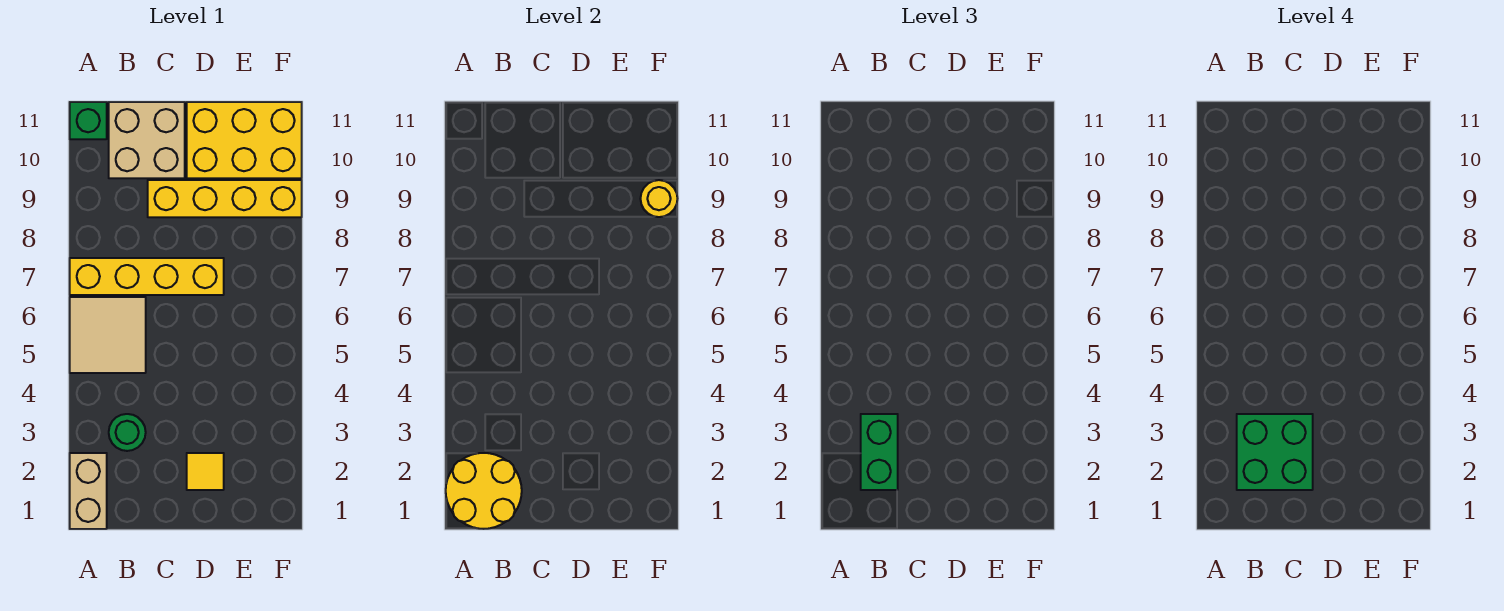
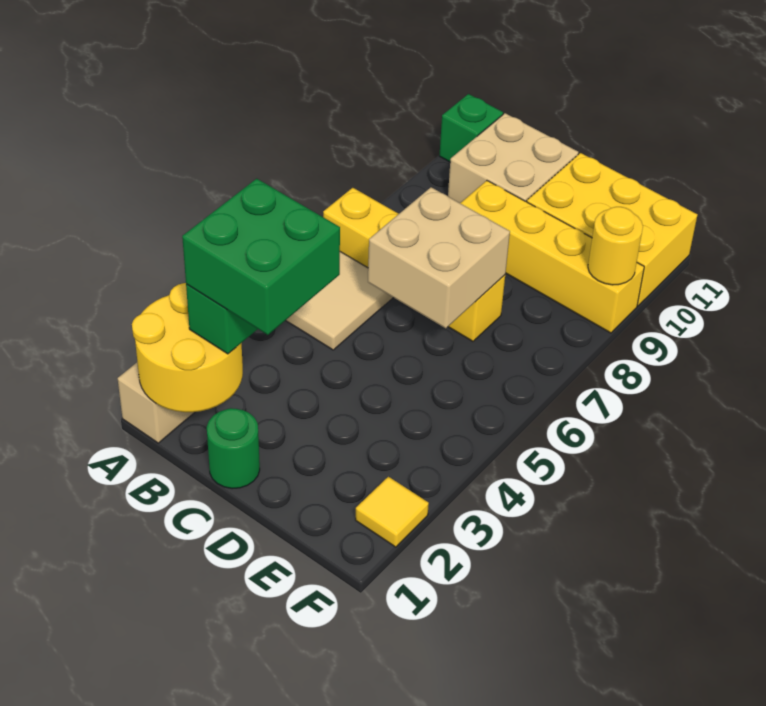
green round brick B3 level 1 -> green round brick C1 level 1
none -> tan brick C6:D7 level 2
yellow tile D2 level 1 -> yellow tile F2 level 1

